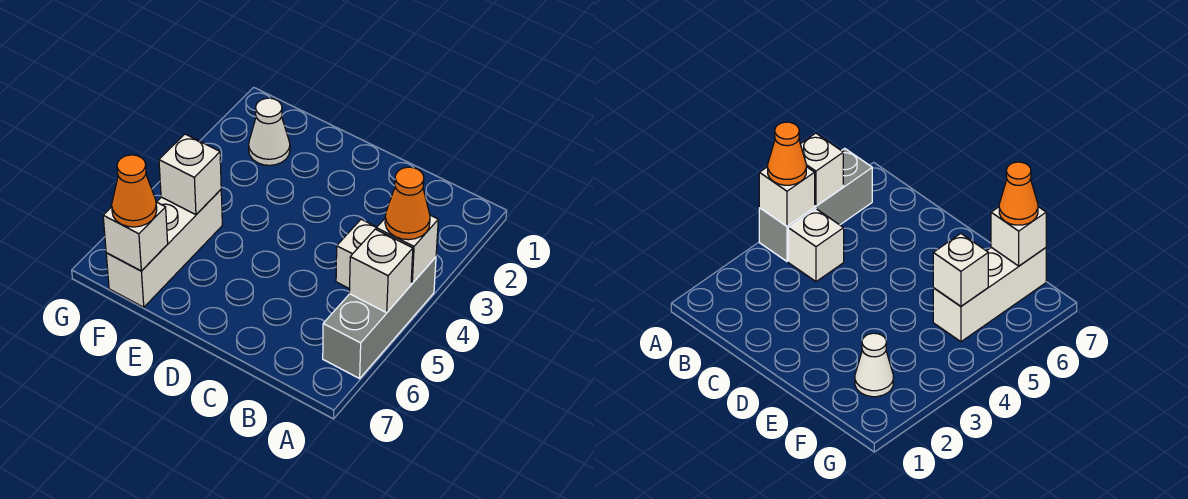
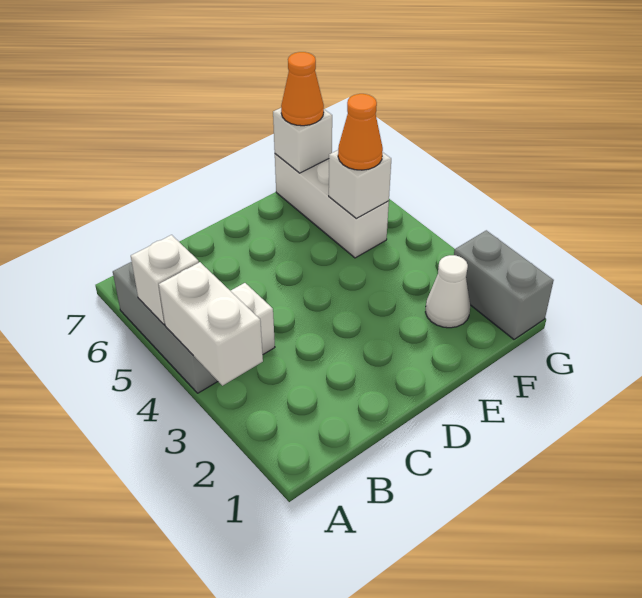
white brick A4 level 2 -> white brick A3:A4 level 2
orange cone A4 level 3 -> orange cone F5 level 3
none -> grey brick G1:G2 level 1

